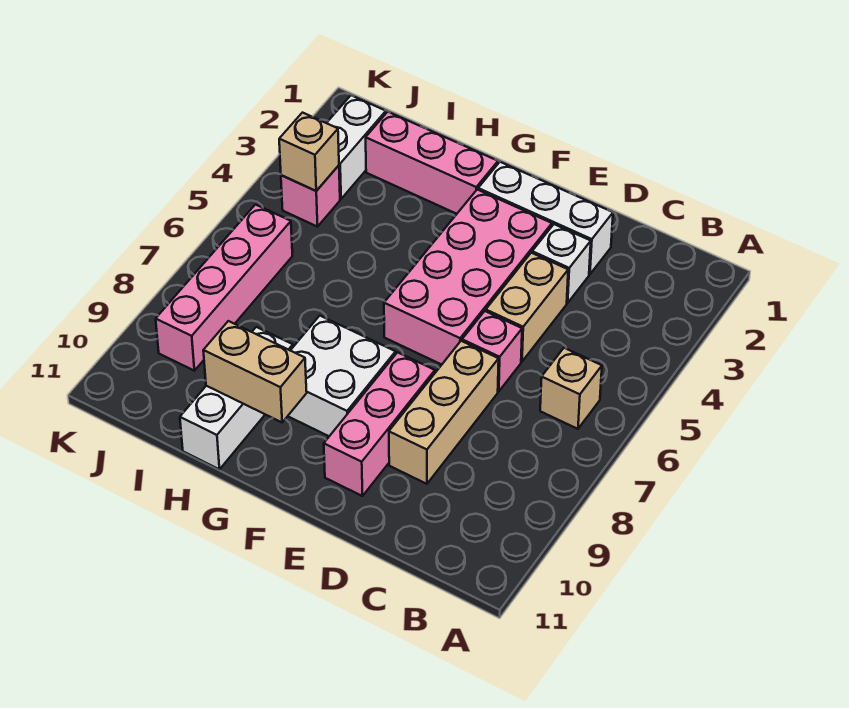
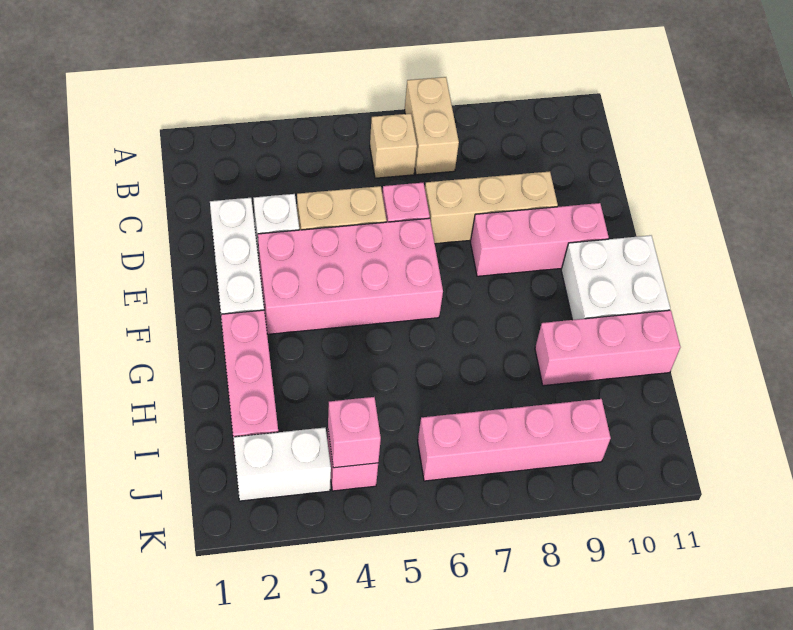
white brick F8:G9 level 1 -> white brick F10:G11 level 1
tan brick G10:H10 level 2 -> tan brick A7:B7 level 1
white brick H9:H11 level 1 -> pink brick H9:H11 level 1
tan brick J4 level 2 -> pink brick J4 level 2

